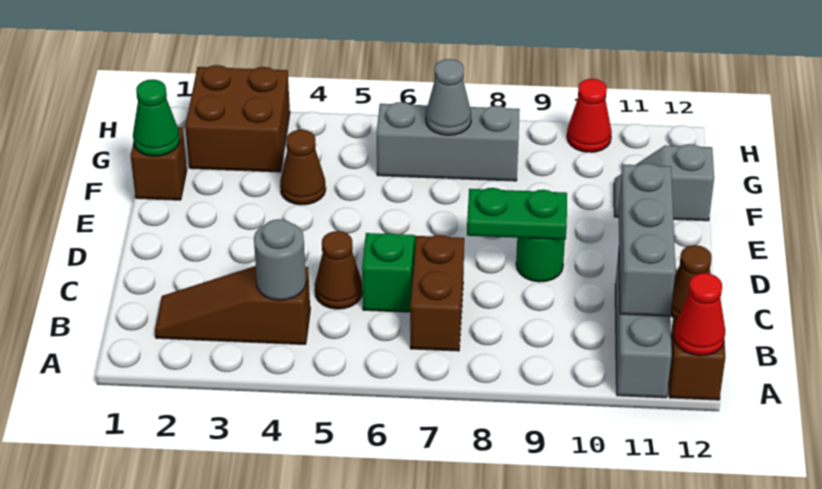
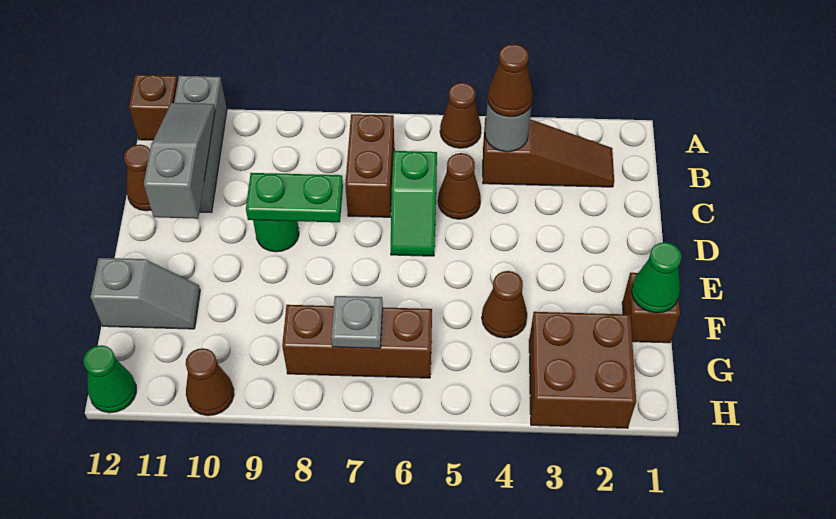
none -> brown cone A5 level 1
red cone A12 level 2 -> none
none -> brown cone B4 level 3
grey brick B11:D11 level 2 -> grey slope B11:D11 level 2 top D
grey brick G6:G8 level 1 -> brown brick G6:G8 level 1
grey cone G7 level 2 -> grey plate G7 level 2
red cone H10 level 1 -> brown cone H10 level 1
none -> green cone H12 level 1

